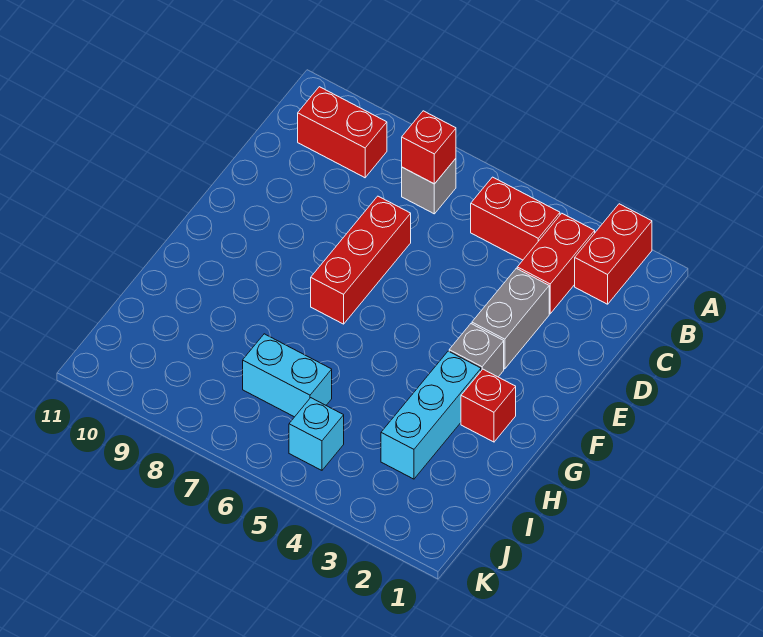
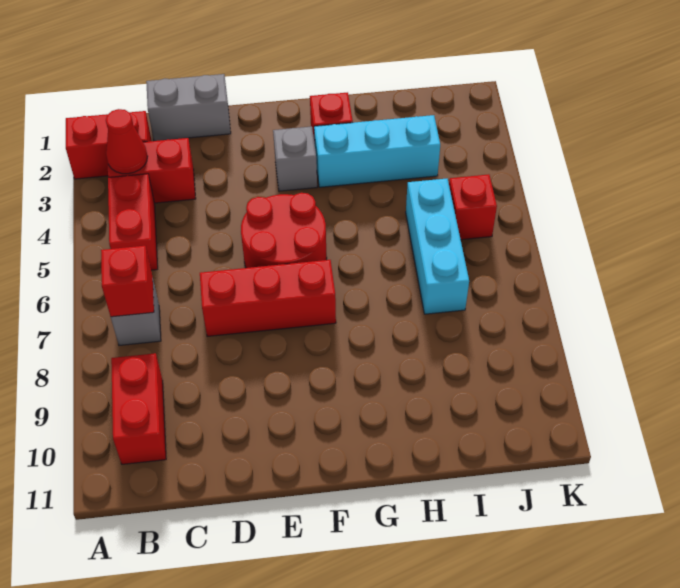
none -> red cone B3 level 2
grey brick D3:E3 level 1 -> grey brick C1:D1 level 1
none -> red round brick E5:F6 level 1
cyan brick I6:I7 level 1 -> cyan brick I5:I7 level 1
cyan brick J5 level 1 -> red brick J5 level 1

